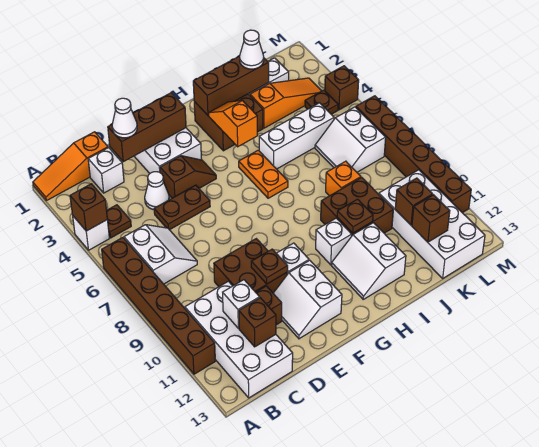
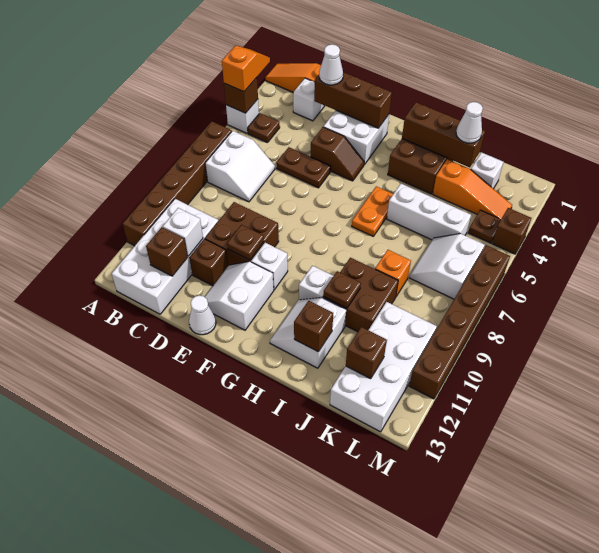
white cone D4 level 1 -> white cone E13 level 1
orange slope H3:H4 level 2 top 4 -> orange slope A3:A4 level 3 top 4
brown brick K11 level 2 -> brown brick I12 level 2

